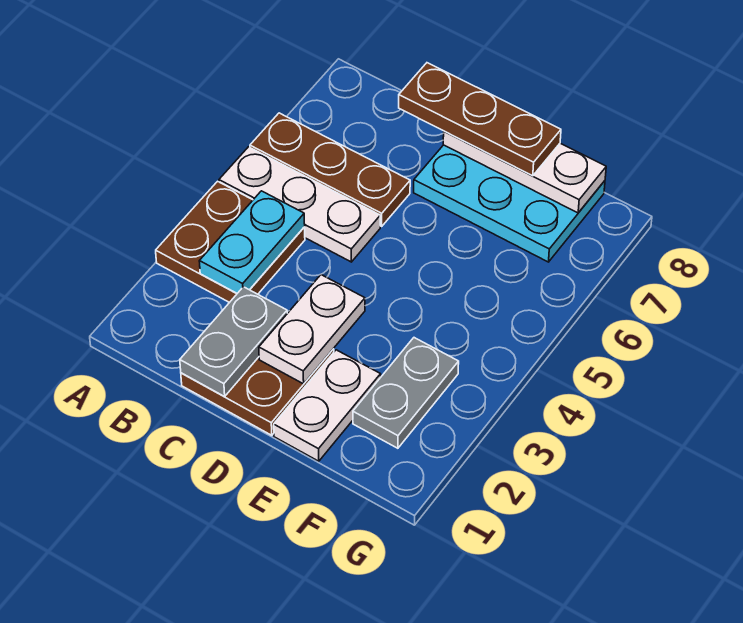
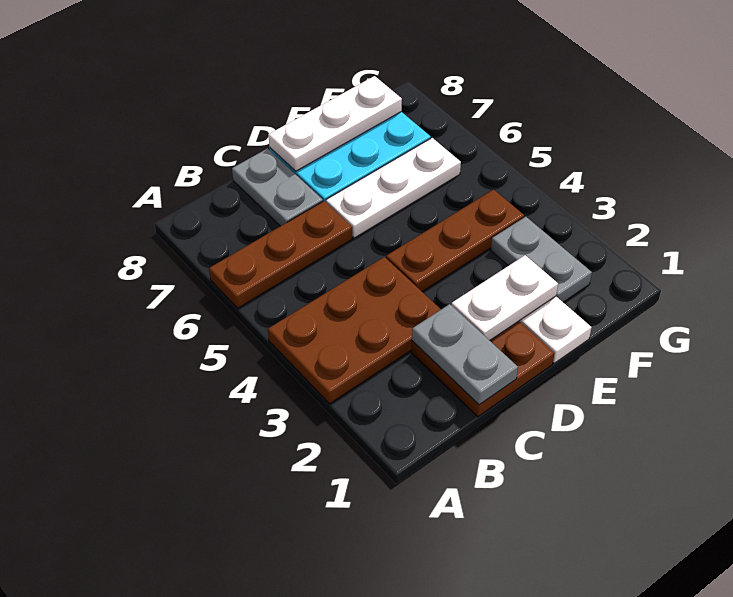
brown plate A3:B4 level 1 -> brown plate A3:C4 level 1
white plate A5:C5 level 1 -> white plate D6:F6 level 1
cyan plate B3:B4 level 2 -> none
none -> grey plate C7:C8 level 1
brown plate C8:E8 level 3 -> brown plate D4:F4 level 1
white plate D2:D3 level 2 -> white plate D2:E2 level 2

